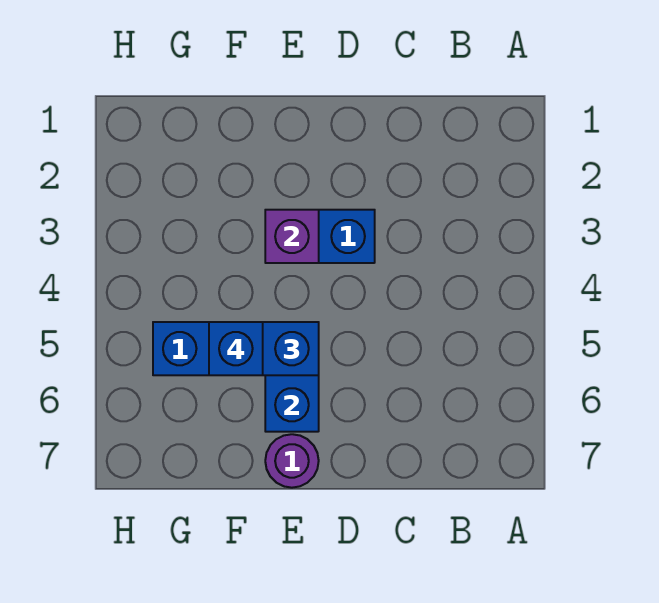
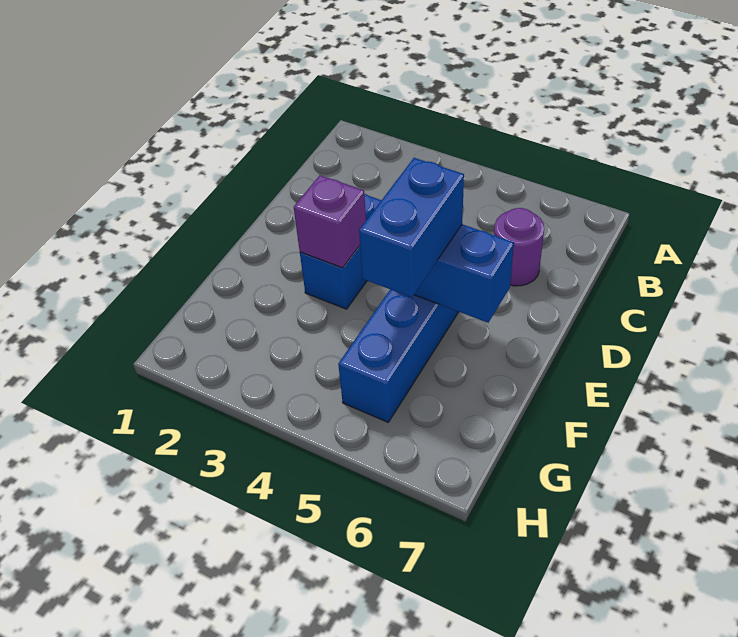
purple round brick E7 level 1 -> purple round brick C6 level 1
blue brick F5 level 4 -> none

